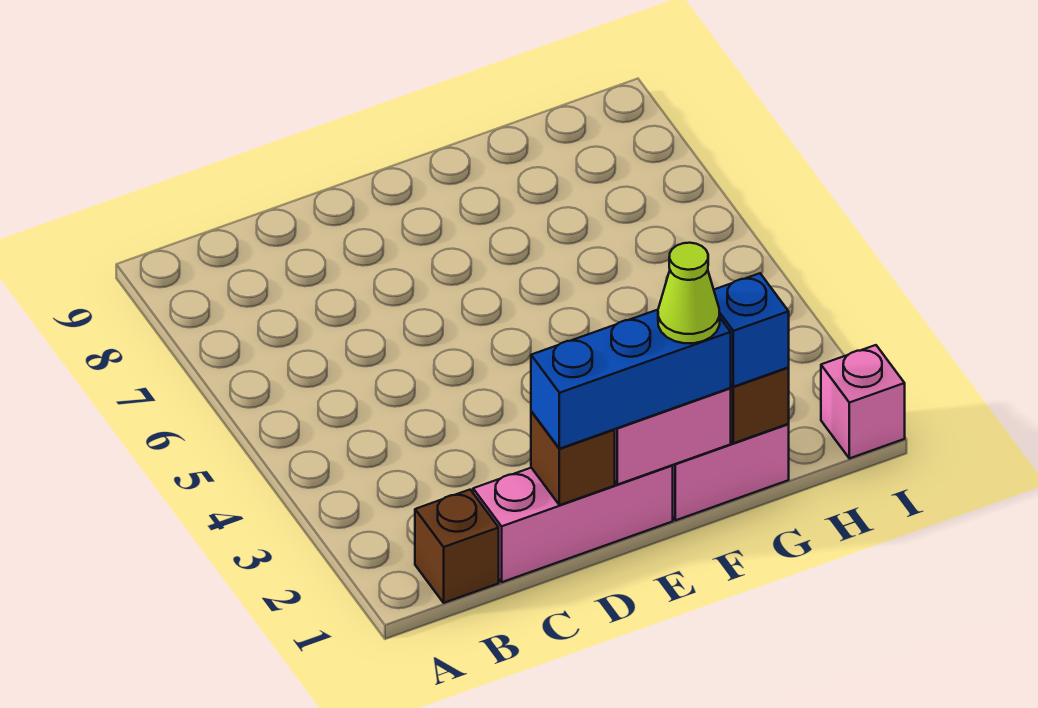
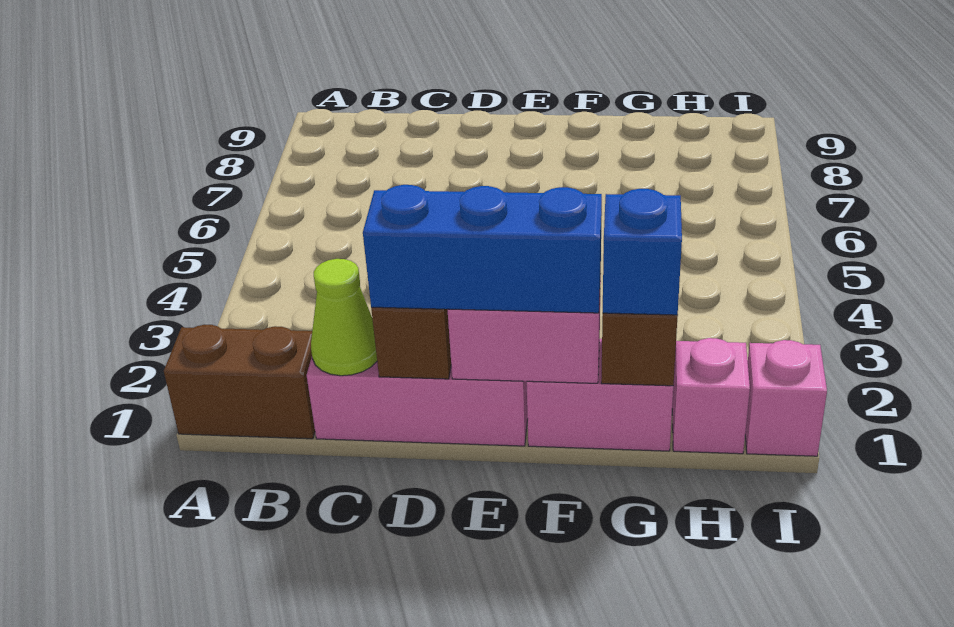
brown brick B1 level 1 -> brown brick A1:B1 level 1
lime cone F1 level 4 -> lime cone C1 level 2
none -> pink brick H1 level 1

